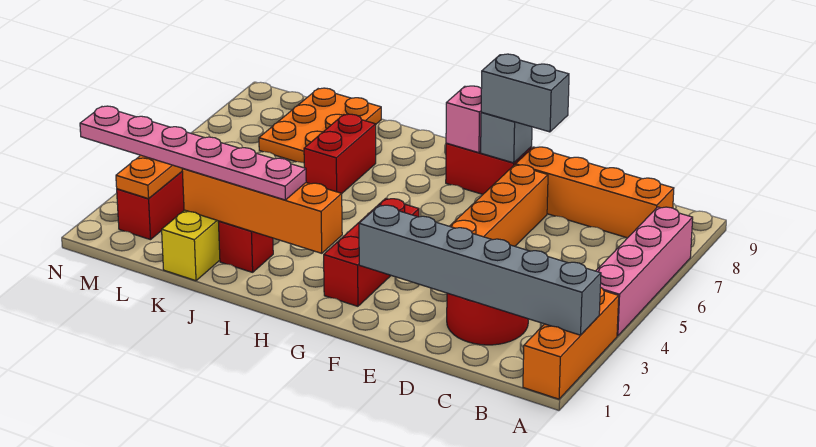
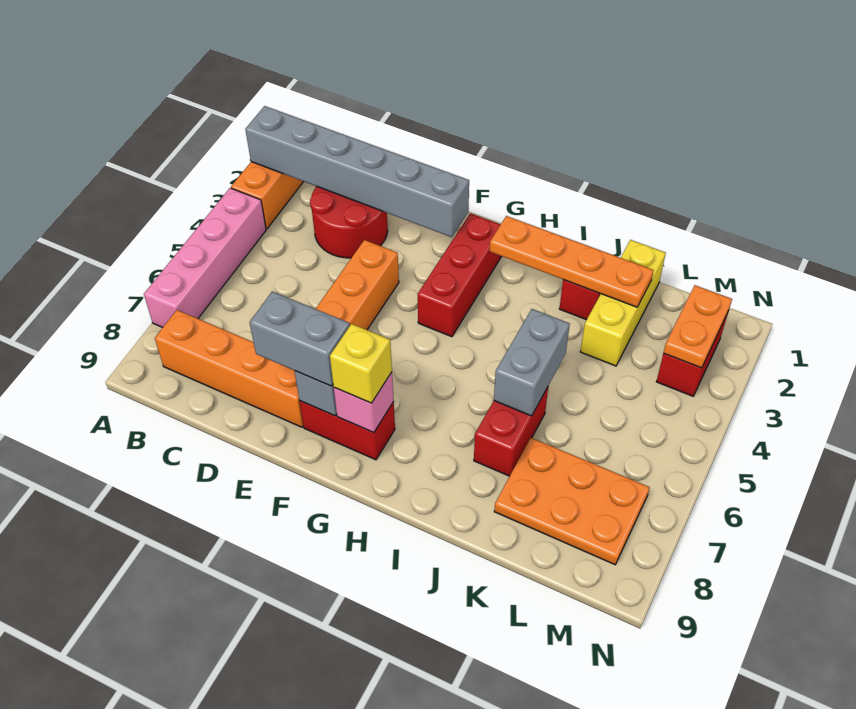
none -> yellow brick G8 level 3
orange brick H2:K2 level 2 -> orange plate H2:K2 level 2
pink plate I2:N2 level 3 -> none
none -> grey brick J5:J6 level 2
orange plate K7:L9 level 1 -> orange plate K7:M8 level 1

